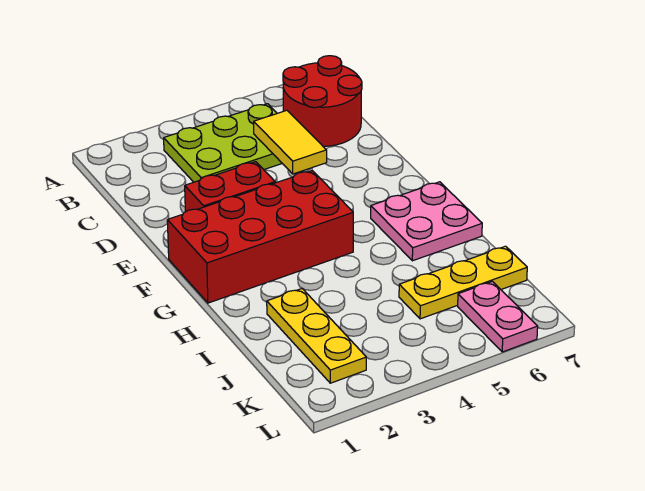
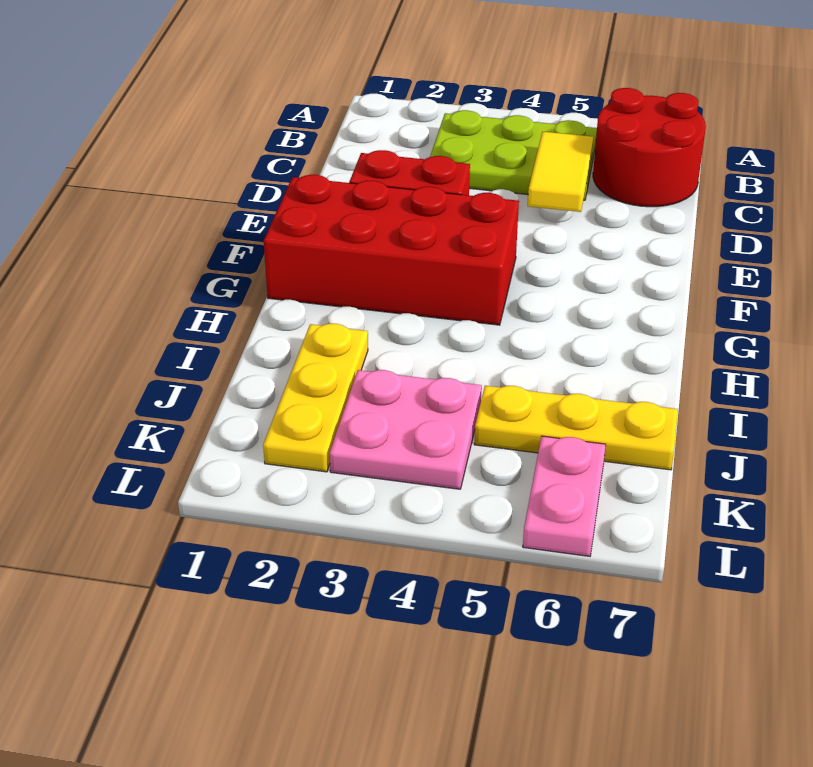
pink plate G6:H7 level 1 -> pink plate J3:K4 level 1

